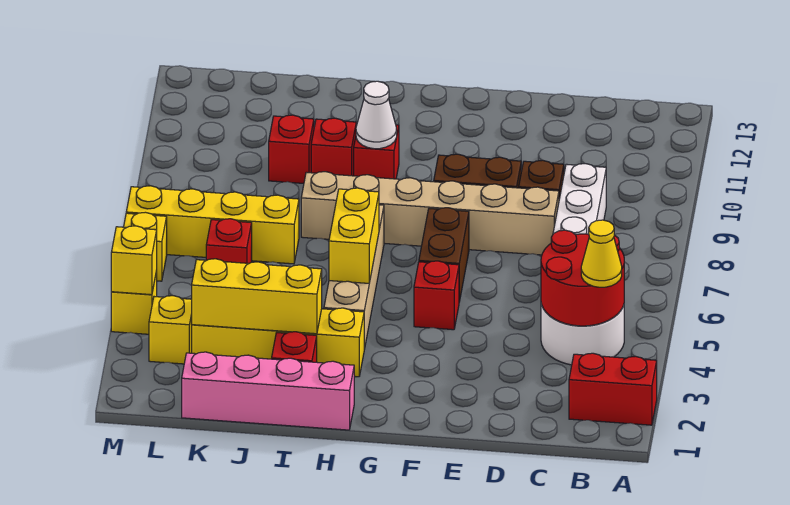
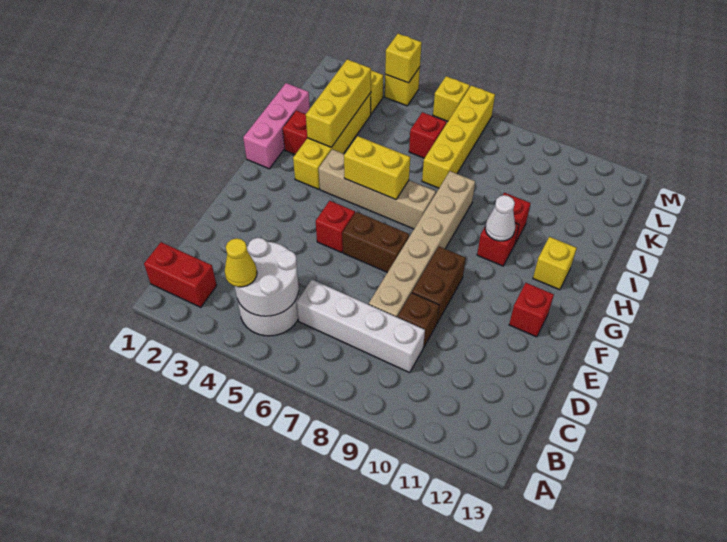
red brick A2:B2 level 1 -> red brick B1:B2 level 1
red round brick B4:C5 level 2 -> white round brick B4:C5 level 2
pink brick H1:K1 level 1 -> pink brick H1:J1 level 1
none -> yellow brick H12 level 1
red brick J10 level 1 -> red brick F12 level 1

